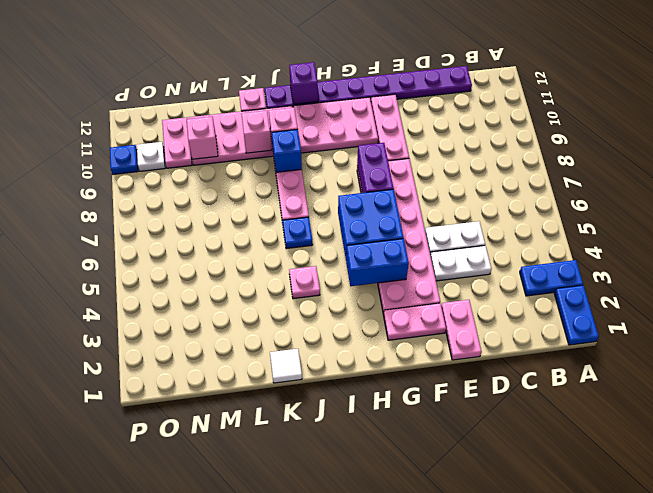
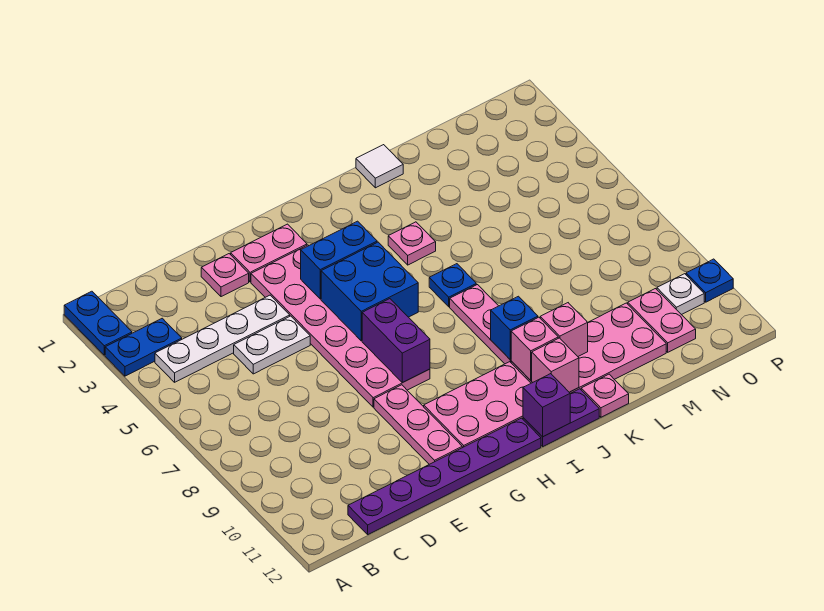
white plate D4:E4 level 1 -> white plate B4:E4 level 1
pink plate E1:E2 level 1 -> pink plate E2 level 1
pink brick M10 level 2 -> pink brick J11 level 2

